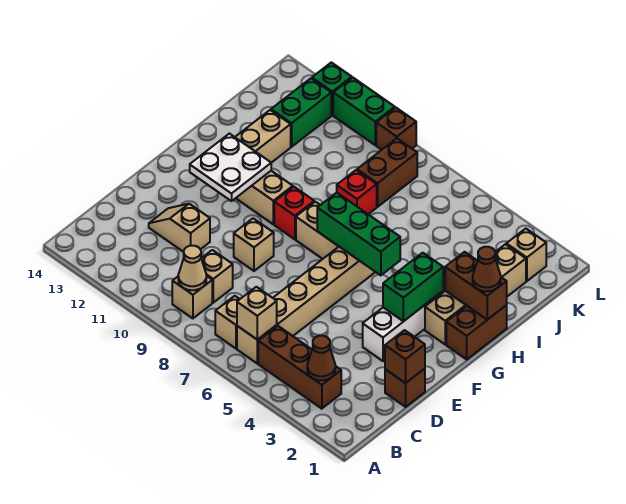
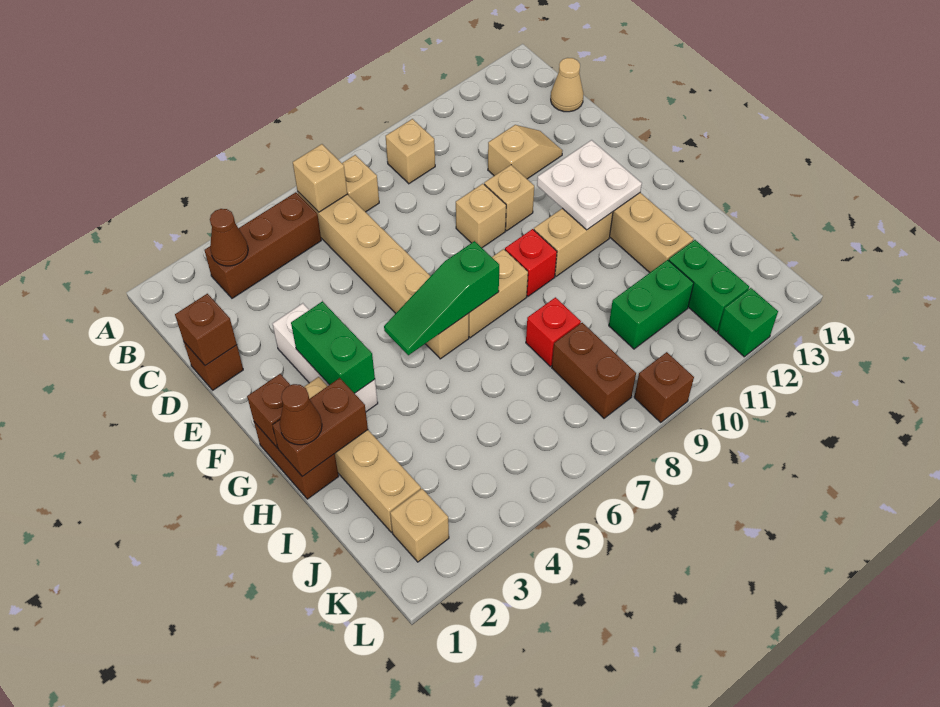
tan cone B9 level 2 -> tan cone C14 level 1
tan brick C9 level 1 -> tan brick E10 level 1
none -> brown brick G1 level 2
green brick G5:G7 level 2 -> green slope G5:G7 level 2 top 7
green brick L10:L11 level 1 -> green brick J10:J11 level 1

